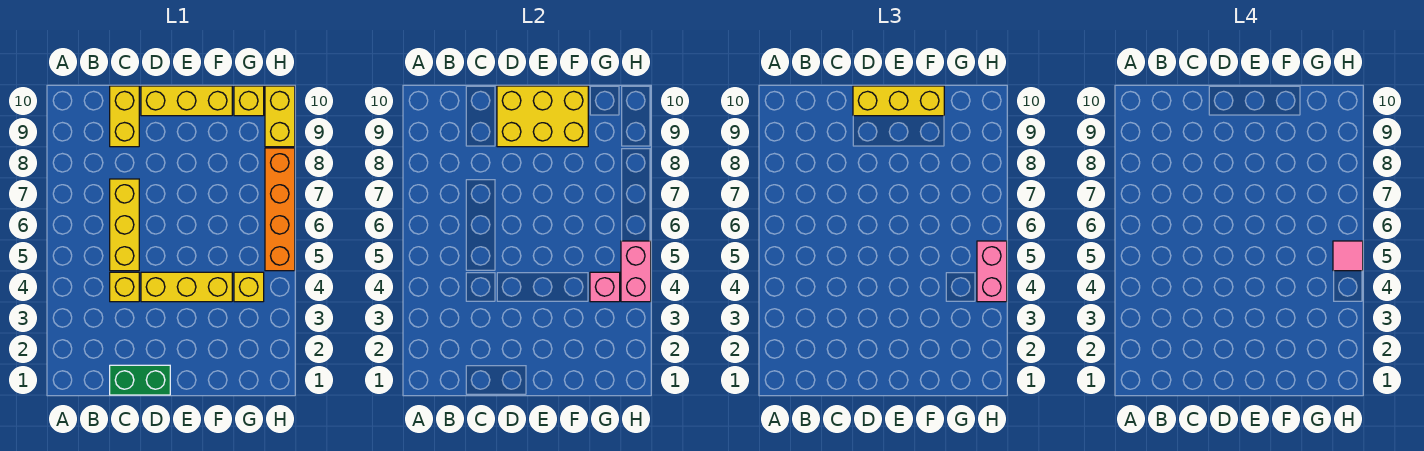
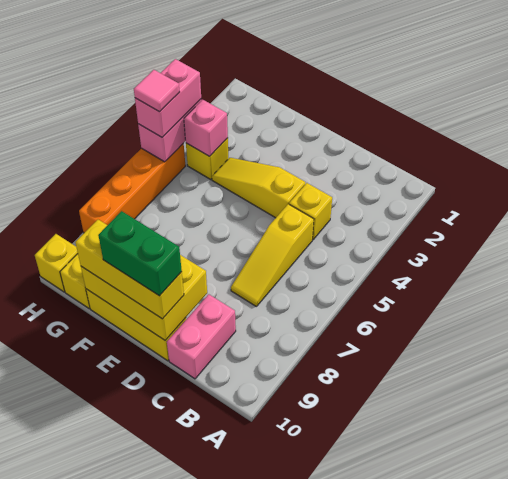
green brick C1:D1 level 1 -> green brick D10:E10 level 4
yellow brick C5:C7 level 1 -> yellow slope C5:C7 level 1 top 5
yellow brick C9:C10 level 1 -> pink brick C9:C10 level 1
yellow brick D4:F4 level 1 -> yellow slope D4:F4 level 1 top D
yellow brick H9:H10 level 1 -> yellow brick H10 level 1

